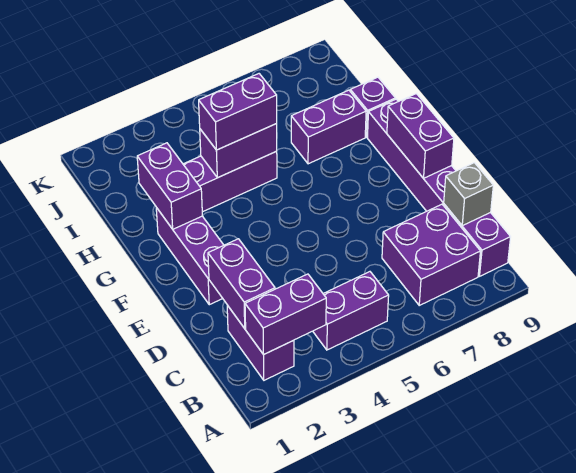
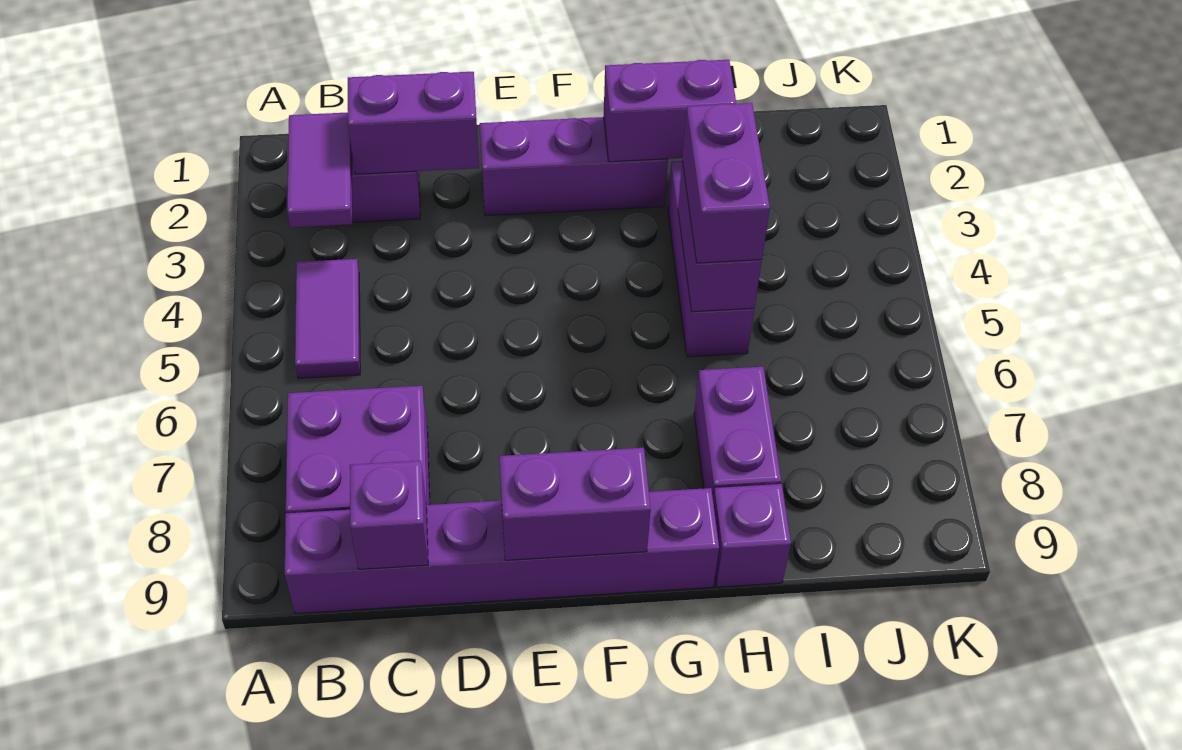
purple brick B2:B3 level 2 -> purple tile B2:B3 level 2
purple brick B4:B5 level 1 -> purple tile B4:B5 level 1
grey brick C9 level 2 -> purple brick C9 level 2

